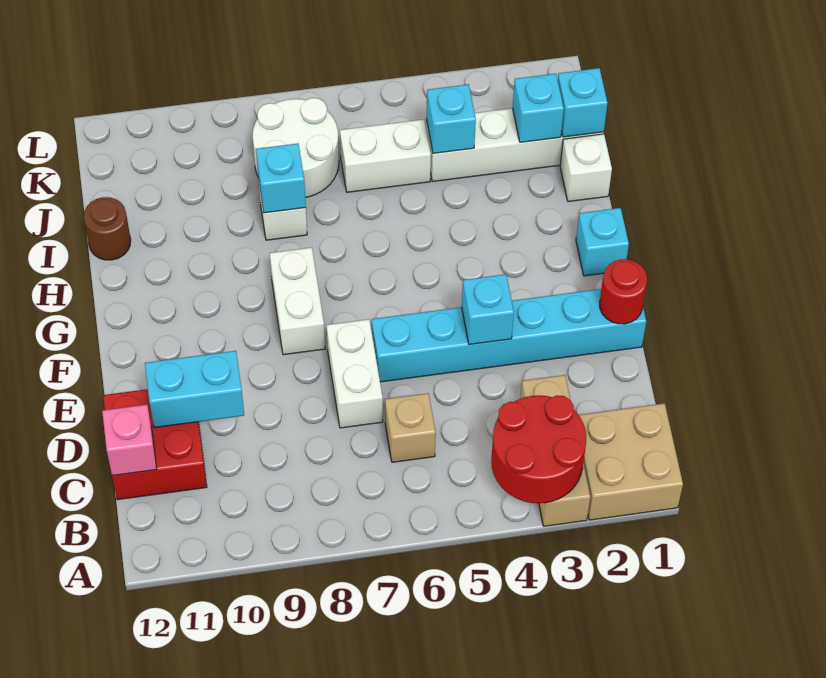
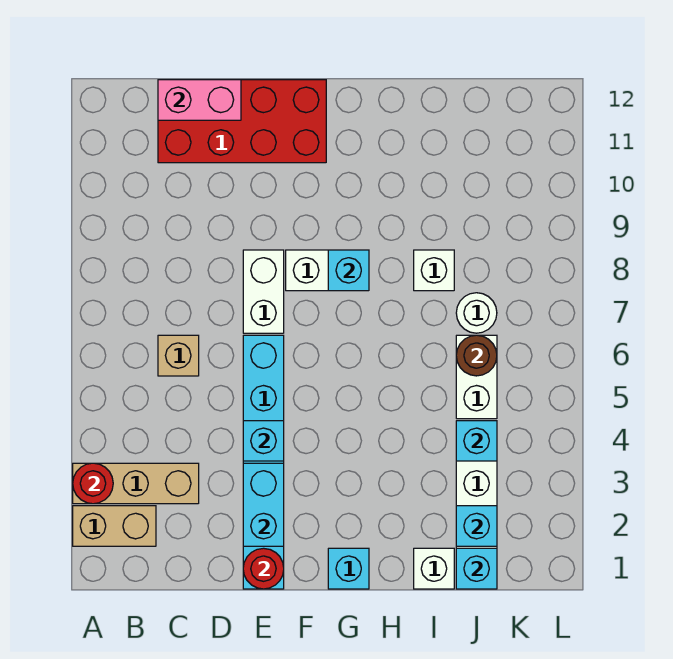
tan brick A1:B2 level 1 -> tan brick A2:B2 level 1
red round brick A3:B4 level 2 -> red round brick A3 level 2
red brick C11:D12 level 1 -> red brick C11:F12 level 1
pink brick C12 level 2 -> pink brick C12:D12 level 2
white brick D7:E7 level 1 -> white brick E7:E8 level 1
cyan brick D10:D11 level 2 -> cyan brick E2:E3 level 2
cyan brick I8 level 2 -> cyan brick G8 level 2
brown round brick I12 level 1 -> brown round brick J6 level 2
white round brick J7:K8 level 1 -> white round brick J7 level 1

